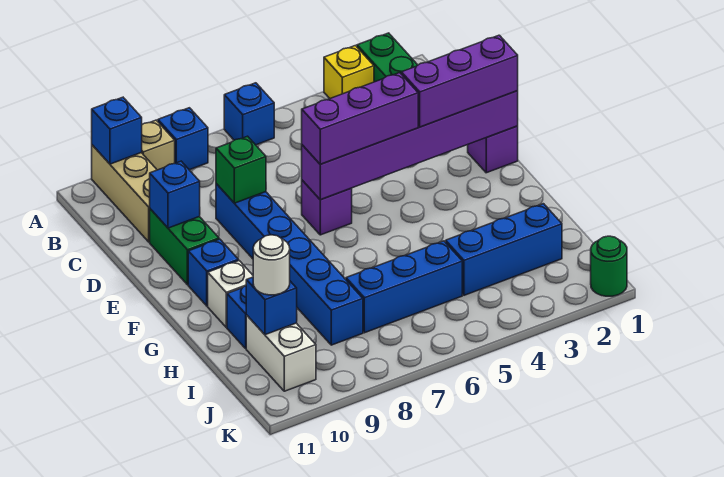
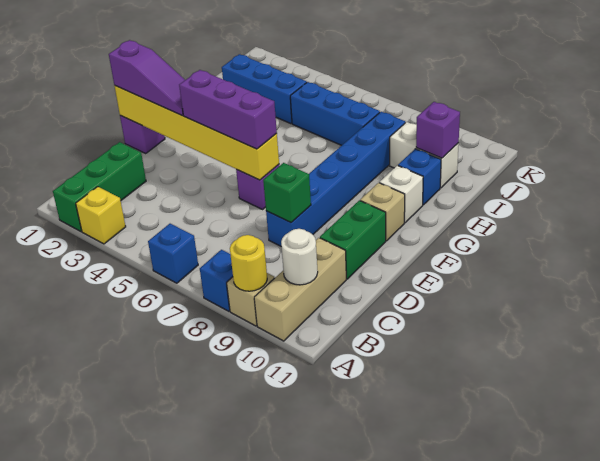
none -> yellow round brick A9 level 2
blue brick A10 level 2 -> none
blue brick D10 level 2 -> none
purple brick E1:E6 level 2 -> yellow brick E1:E6 level 2
purple brick E1:E3 level 3 -> purple slope E1:E3 level 3 top 1
blue brick F10 level 1 -> tan brick F10 level 1
white brick I10:J10 level 1 -> white brick I9:I10 level 1
blue brick I10 level 2 -> purple brick I10 level 2
white round brick I10 level 3 -> white round brick B10 level 2
green round brick K1 level 1 -> none

